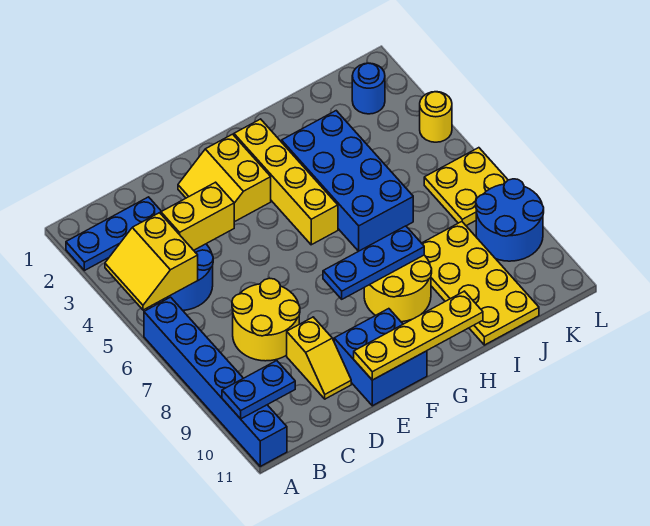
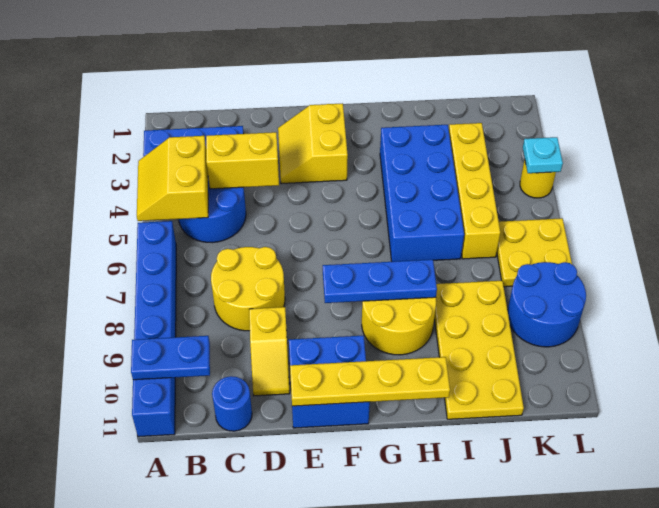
yellow brick G2:G5 level 1 -> yellow brick J3:J6 level 1
blue round brick K2 level 1 -> blue round brick C11 level 1
none -> cyan plate L4 level 2

